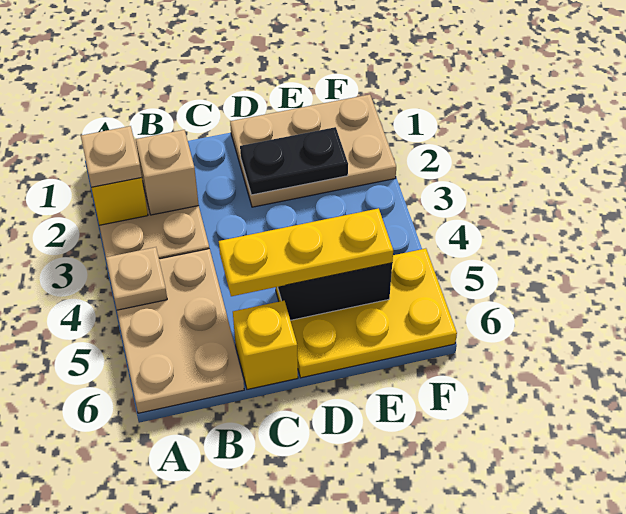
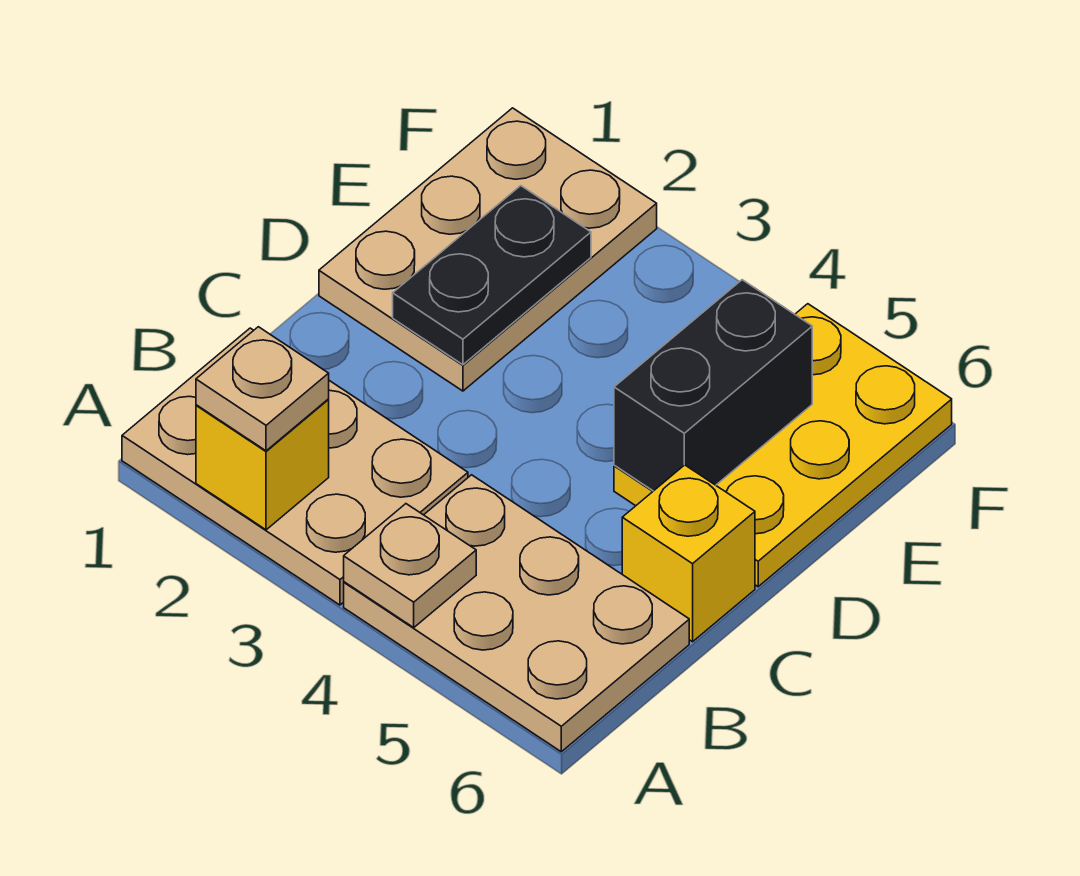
tan brick B2 level 2 -> none
yellow plate C5:E5 level 3 -> none

